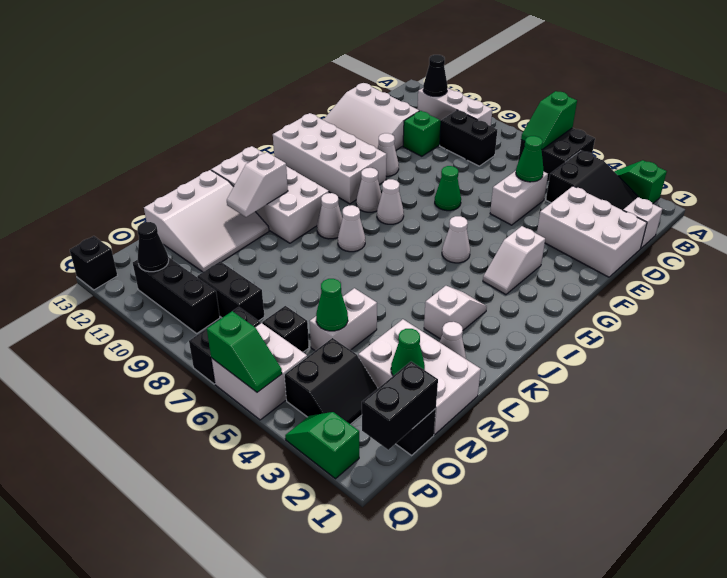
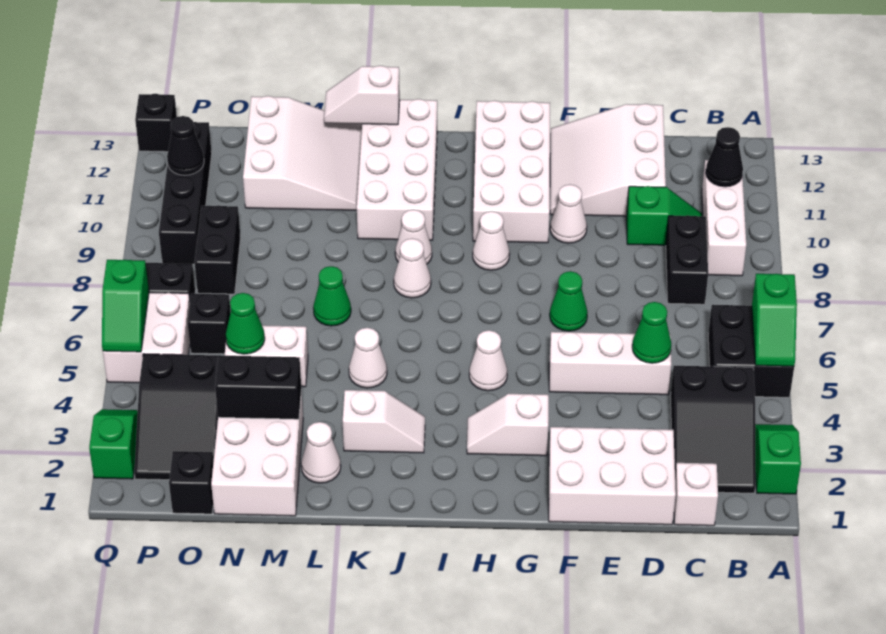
green slope A6:B6 level 2 top A -> green slope A5:A6 level 2 top 6
white brick D1:E3 level 1 -> white brick D1:F2 level 1
white brick D5:E5 level 1 -> white brick D5:F5 level 1
white cone H8 level 1 -> white cone K5 level 1
white slope K11:L11 level 2 top K -> white slope K13:L13 level 2 top K
white slope L11:N13 level 1 top 13 -> white slope L11:N13 level 1 top N
green cone N2 level 2 -> green cone L7 level 1
black brick O1:P1 level 2 -> black brick M3:N3 level 2
black slope O3:P4 level 1 top 4 -> black slope O2:P4 level 1 top 4
black brick P9:P11 level 1 -> black brick P9:P12 level 1

